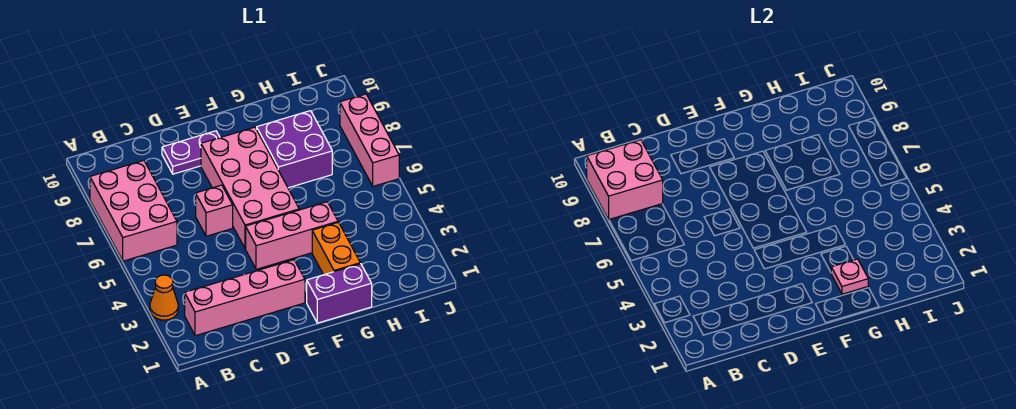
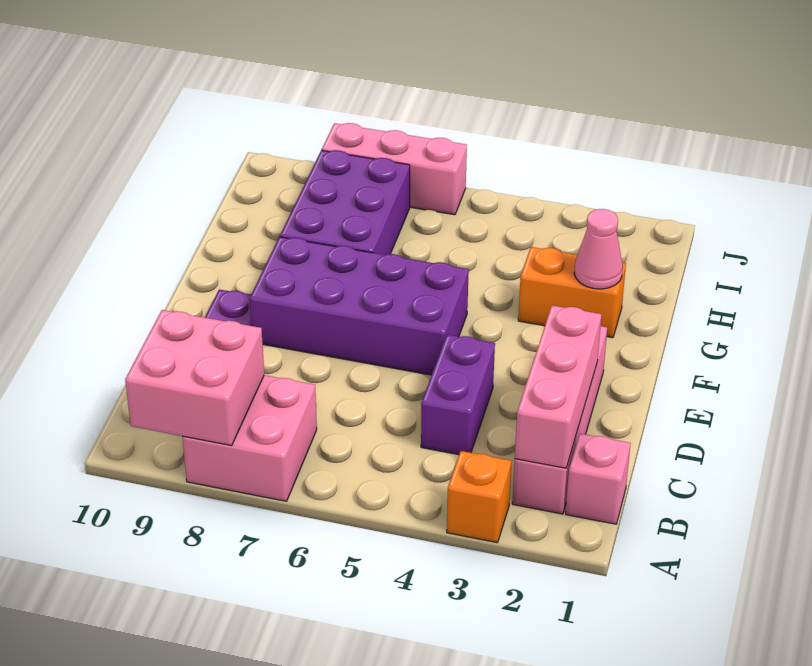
orange cone A3 level 1 -> orange brick A3 level 1
pink brick A6:B8 level 1 -> pink brick A7:B8 level 1
pink brick D6 level 1 -> pink brick B1 level 1
pink brick E4:G4 level 1 -> pink brick B2:D2 level 2
pink brick E5:F8 level 1 -> purple brick E5:F8 level 1
purple brick F1:G1 level 1 -> purple brick C4:D4 level 1
pink plate G2 level 2 -> pink cone G2 level 2
purple brick G7:H8 level 1 -> purple brick G7:I8 level 1

